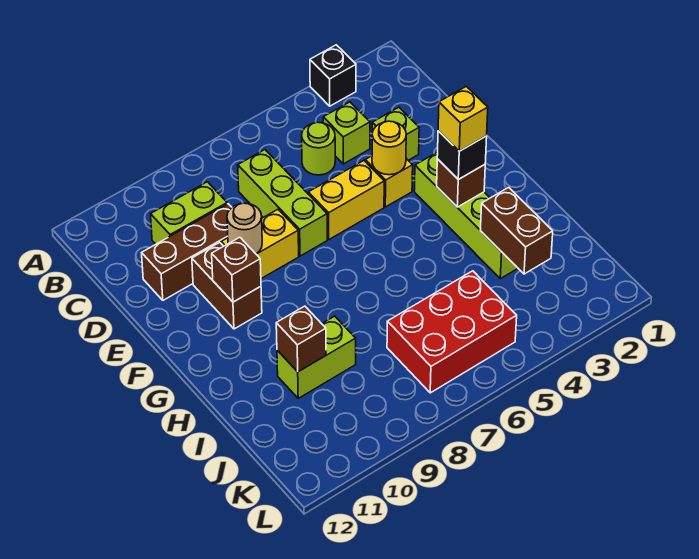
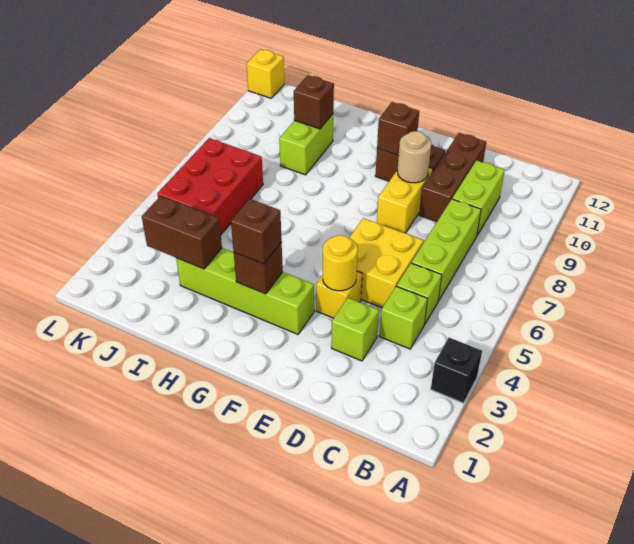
lime round brick C5 level 1 -> lime brick C5 level 1
lime brick C7:E7 level 1 -> lime brick C6:C8 level 1
yellow brick E5:E6 level 1 -> yellow brick D5:E6 level 1
black brick G3 level 3 -> brown brick G3 level 3
yellow brick G3 level 4 -> yellow brick L12 level 1

